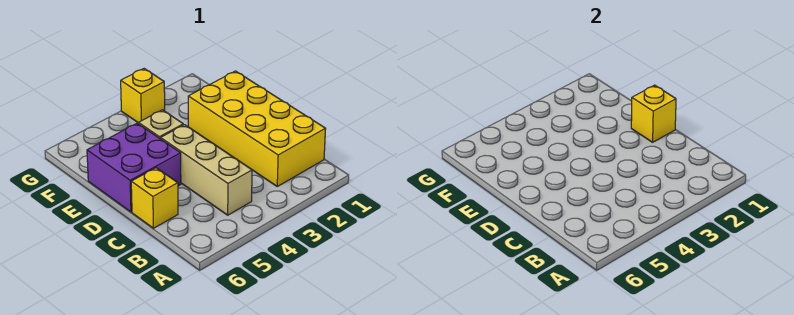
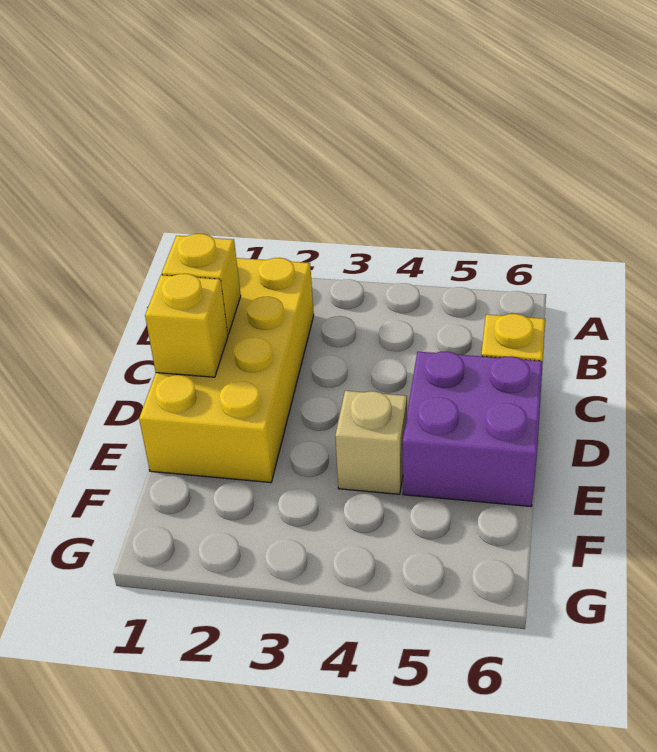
tan brick B4:D4 level 1 -> none
yellow brick G3 level 1 -> yellow brick C1 level 2

